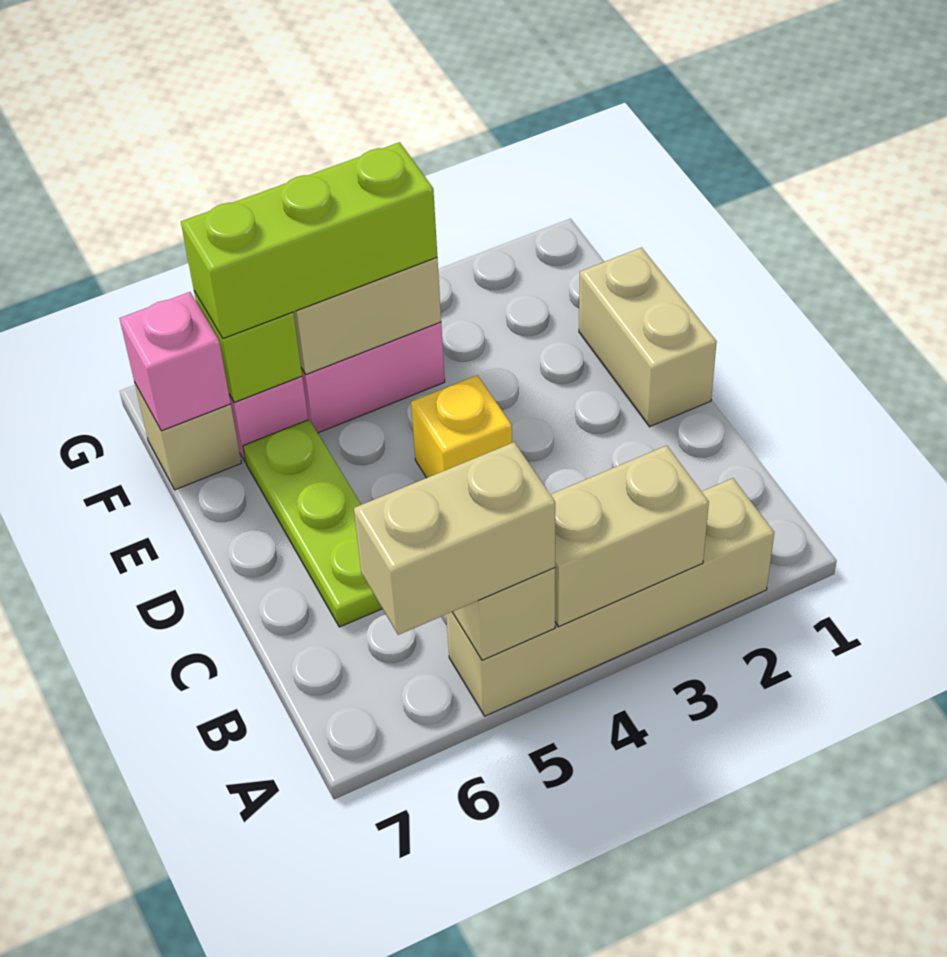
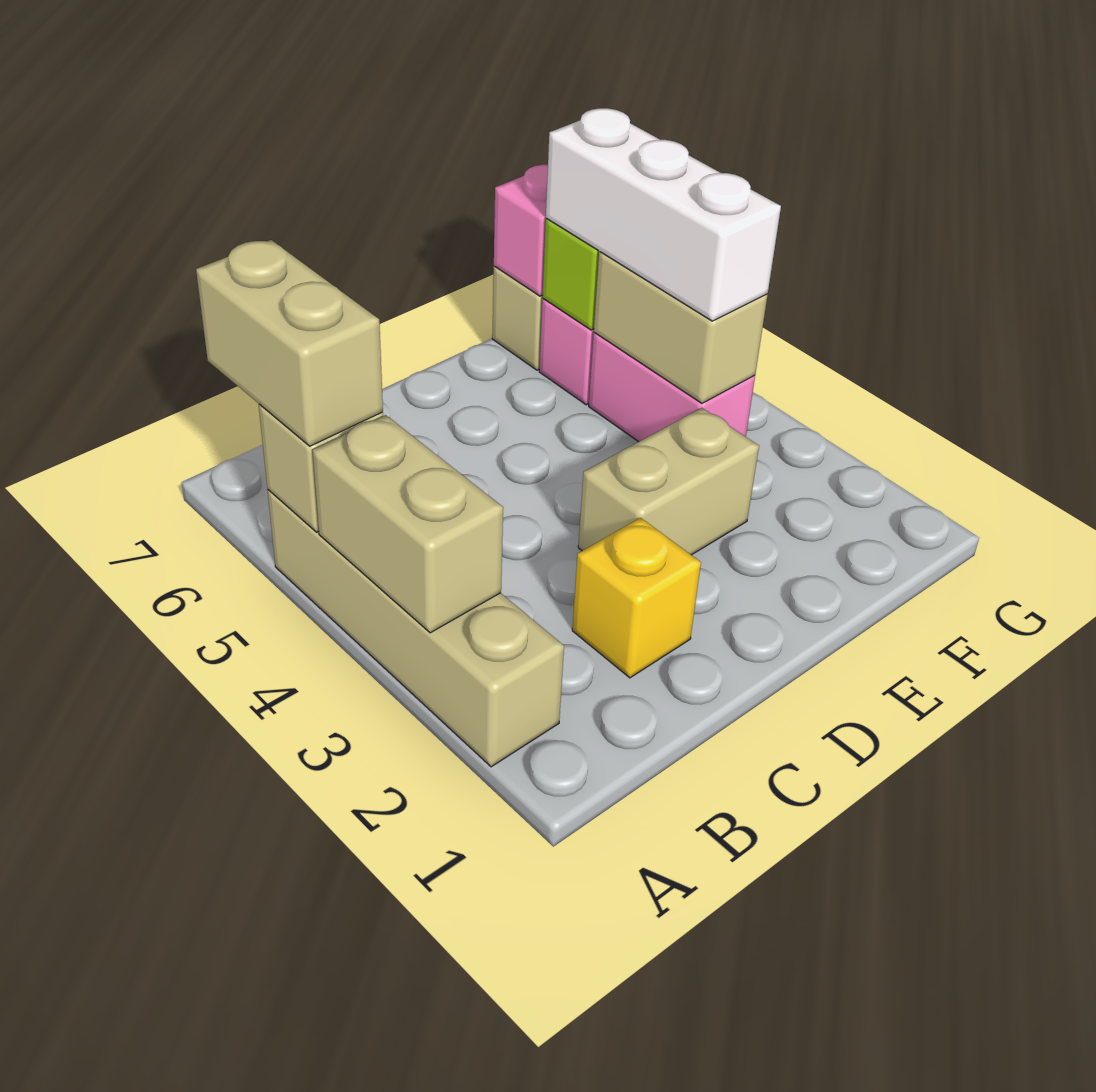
lime plate C6:E6 level 1 -> none
tan brick D1:E1 level 1 -> tan brick D3:E3 level 1
yellow brick D4 level 1 -> yellow brick C2 level 1
lime brick F4:F6 level 3 -> white brick F4:F6 level 3

